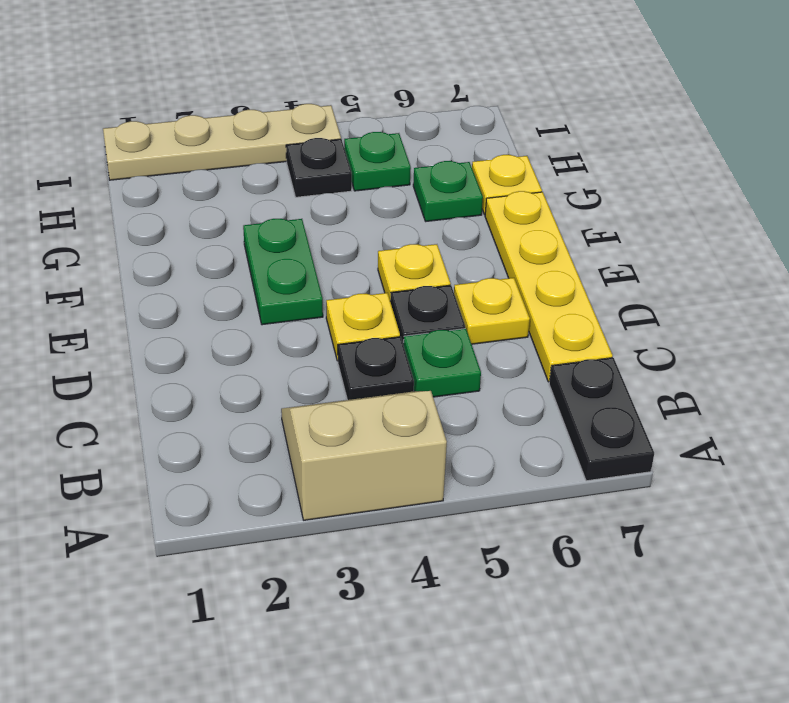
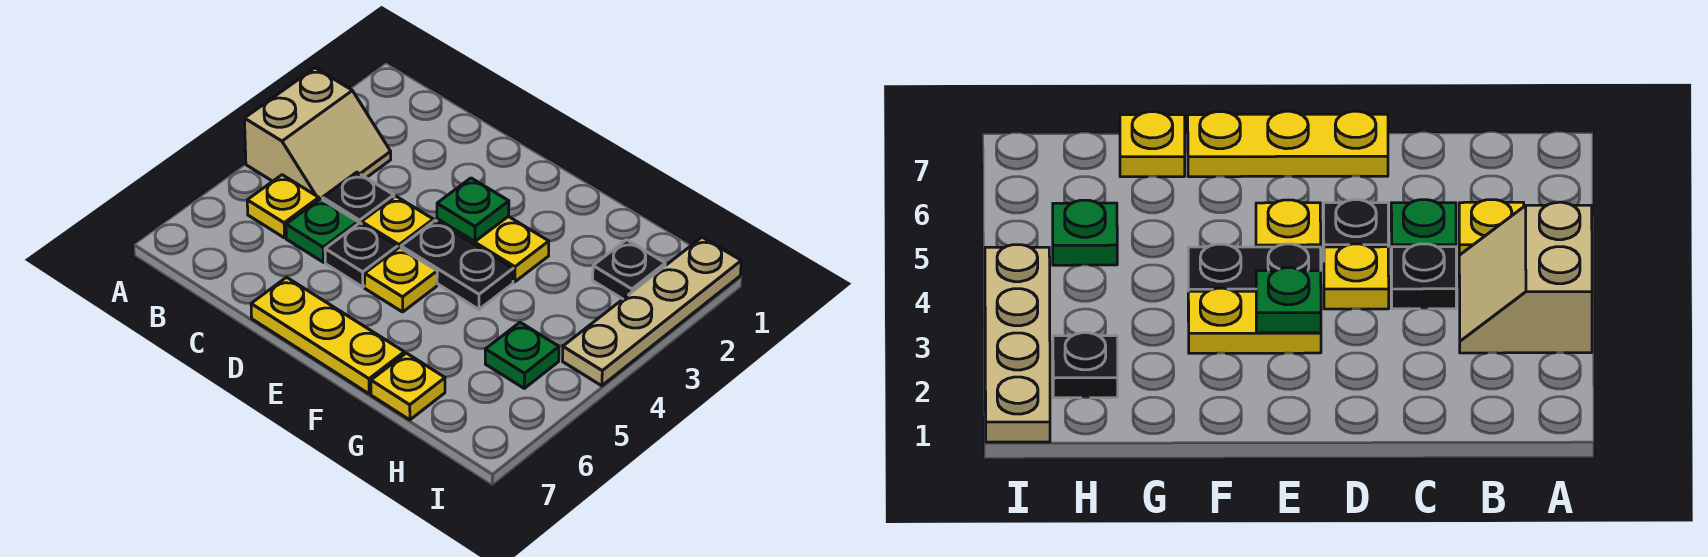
black plate A7:B7 level 1 -> black plate E4:F4 level 1
yellow plate C7:F7 level 1 -> yellow plate D7:F7 level 1
yellow plate D6 level 1 -> yellow plate B5 level 1
green plate E3:F3 level 1 -> yellow plate E3:F3 level 1
green plate G6 level 1 -> green plate E3 level 2
black plate H4 level 1 -> black plate H2 level 1

